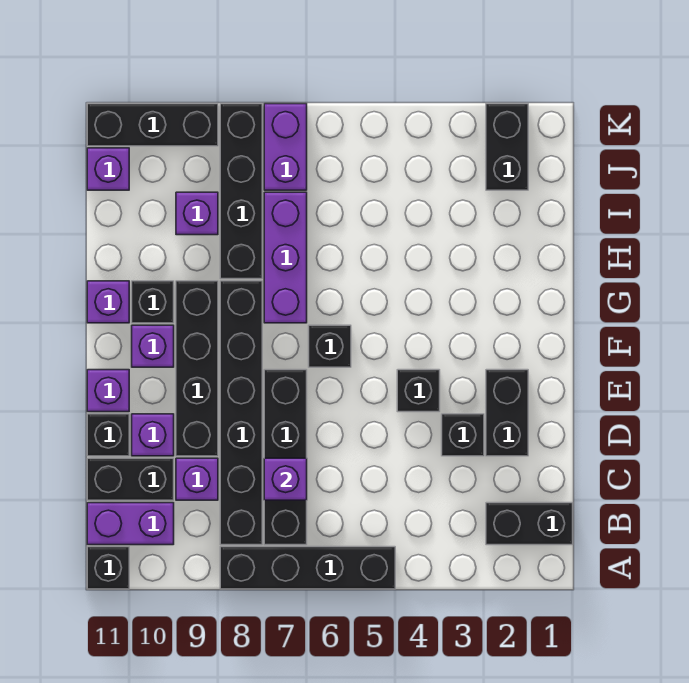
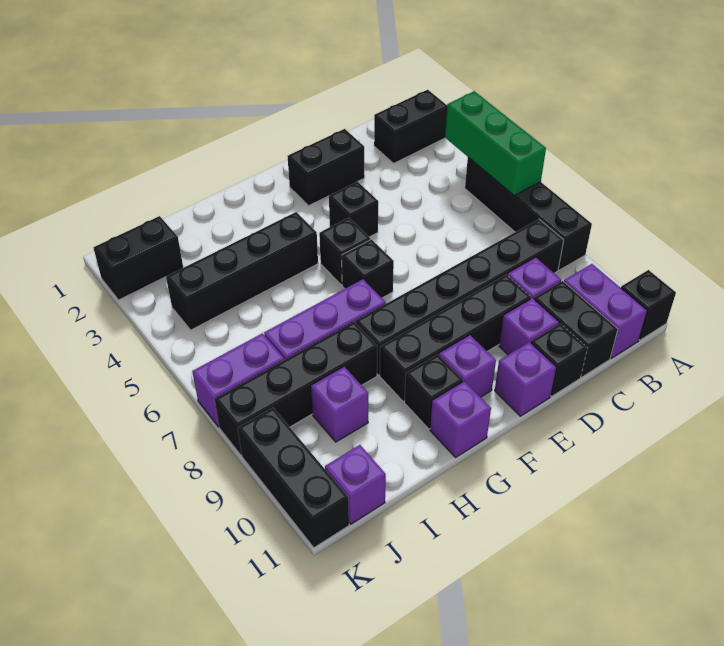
none -> green brick A4:A6 level 2
black brick B1:B2 level 1 -> black brick A2:B2 level 1
black brick B7:E7 level 1 -> black brick G4:J4 level 1
purple brick C7 level 2 -> none
black brick D3 level 1 -> black brick F5 level 1

